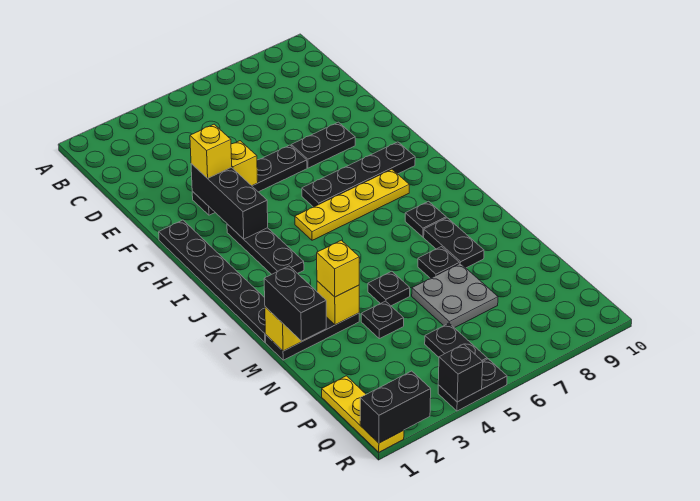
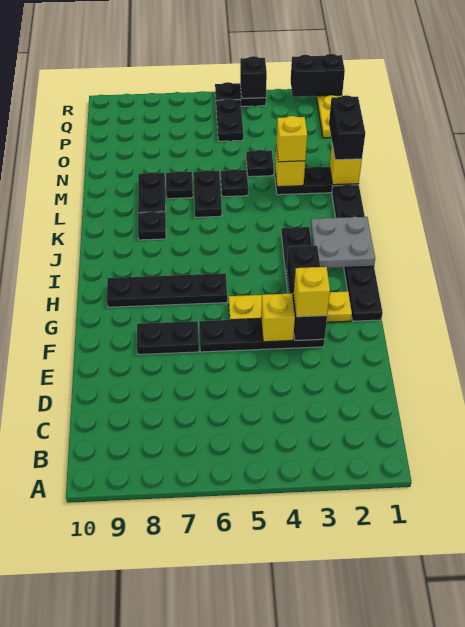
yellow plate I5:I8 level 1 -> yellow plate G2:G5 level 1
none -> black plate L6:M6 level 1
grey plate N6:O7 level 1 -> grey plate I1:J2 level 2

